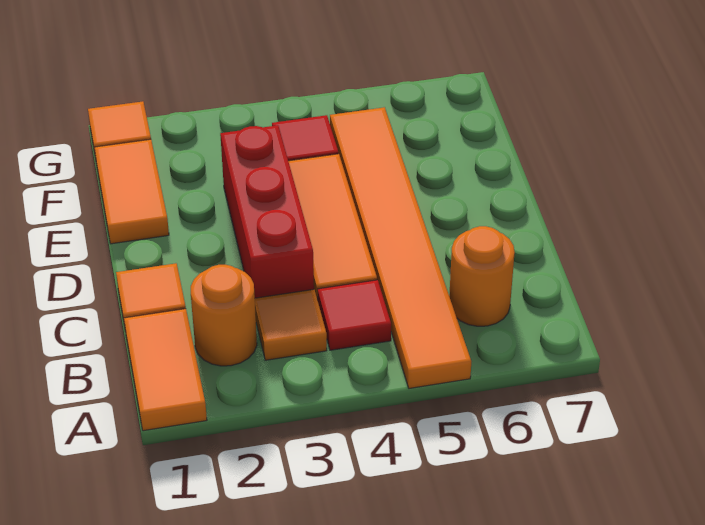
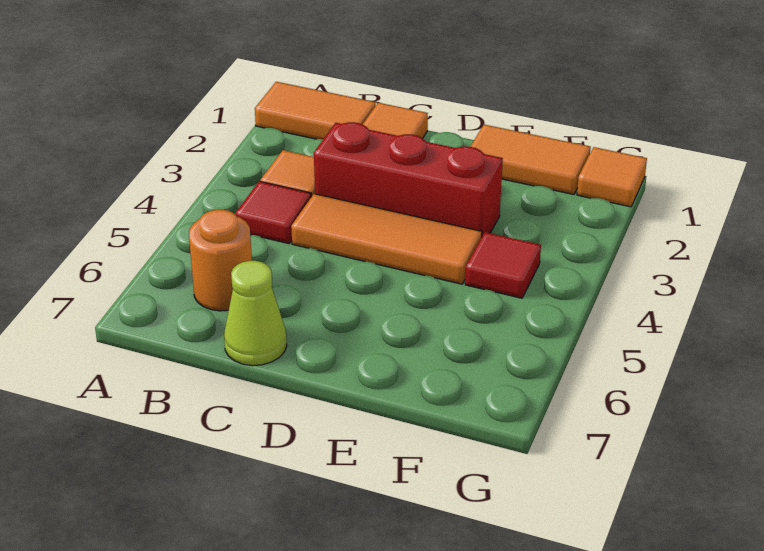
orange tile A5:F5 level 1 -> none
orange round brick B2 level 1 -> none
none -> lime cone C7 level 1

